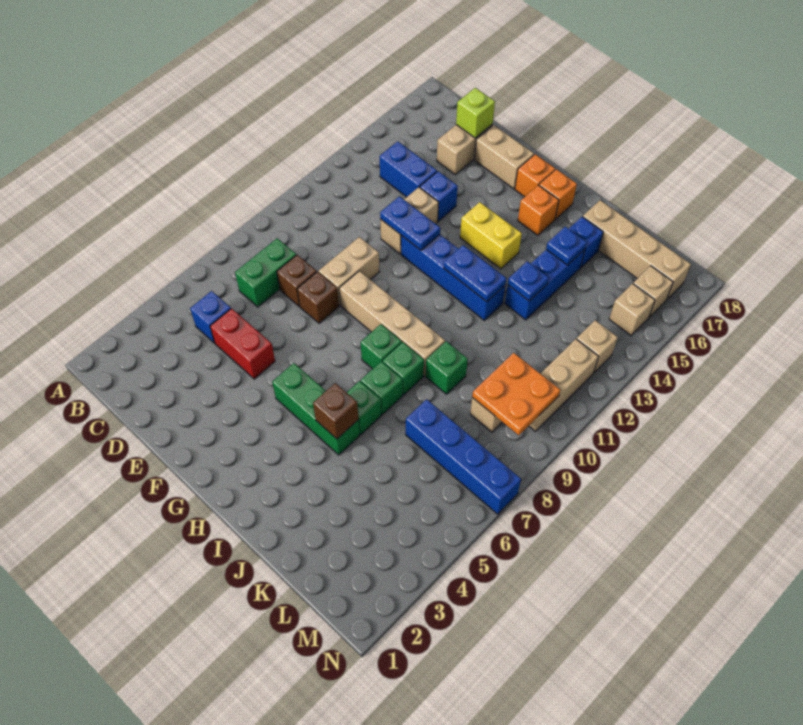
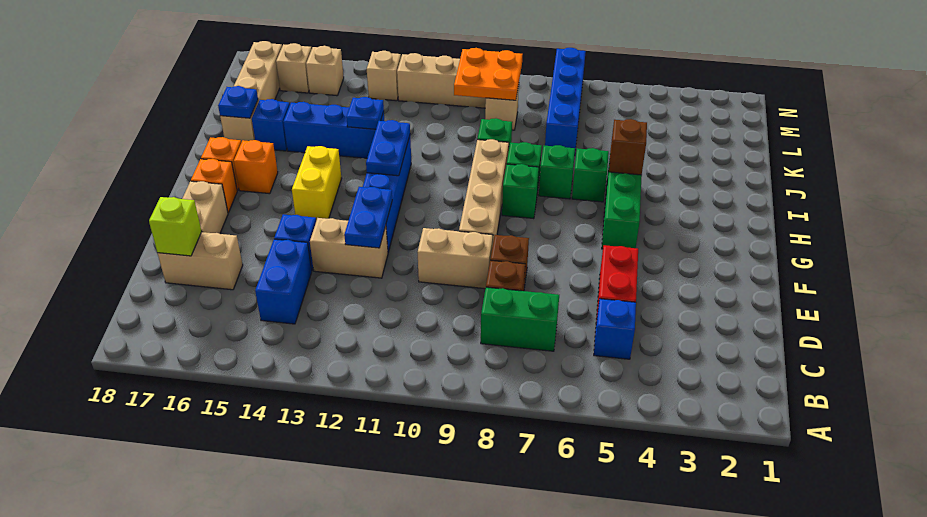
blue plate J15 level 2 -> blue plate J17 level 2

